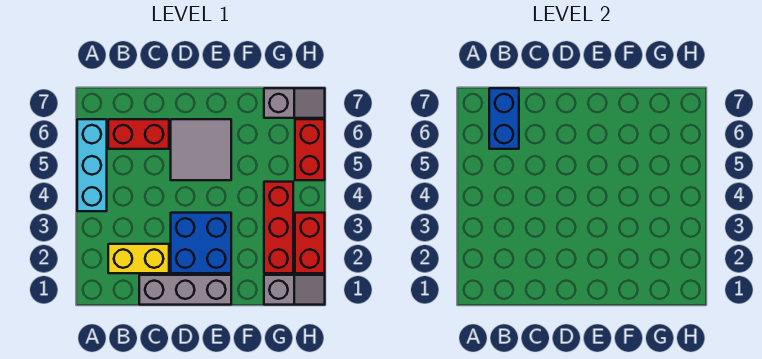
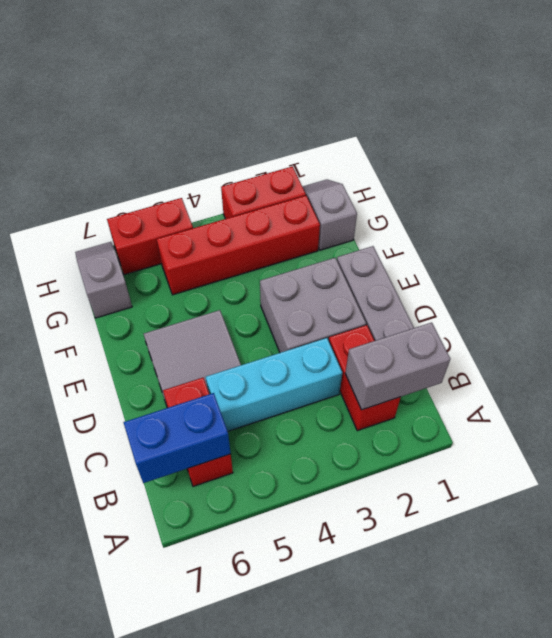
cyan brick A4:A6 level 1 -> cyan brick C3:C5 level 1
none -> grey brick B1:B2 level 2
yellow brick B2:C2 level 1 -> red brick B2:C2 level 1
blue brick D2:E3 level 1 -> grey brick D2:E3 level 1
red brick G2:G4 level 1 -> red brick G2:G5 level 1

